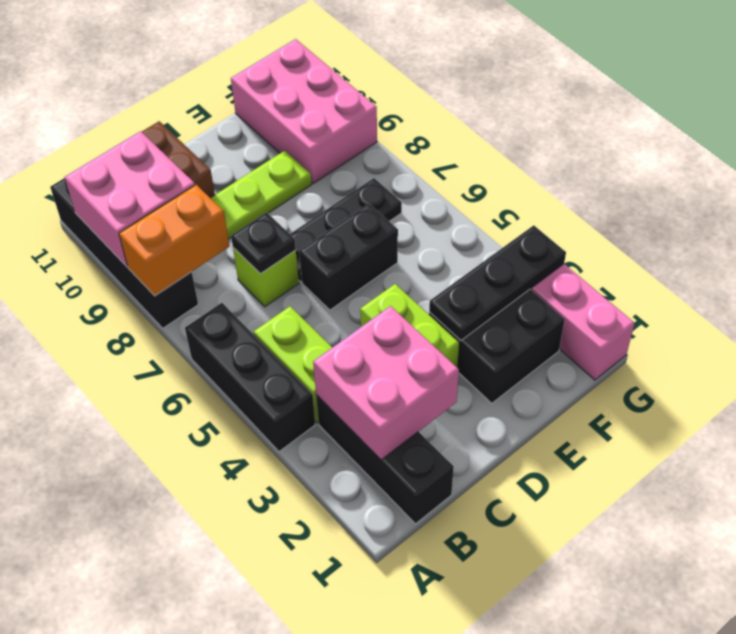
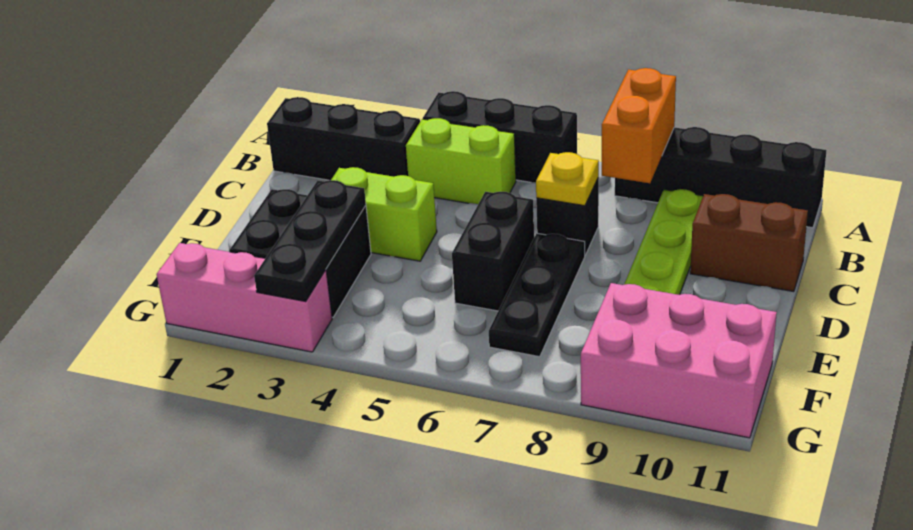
pink brick A9:B10 level 2 -> none
pink brick B2:C3 level 2 -> none
lime brick C7 level 1 -> black brick C7 level 1
black plate C7 level 2 -> yellow plate C7 level 2

